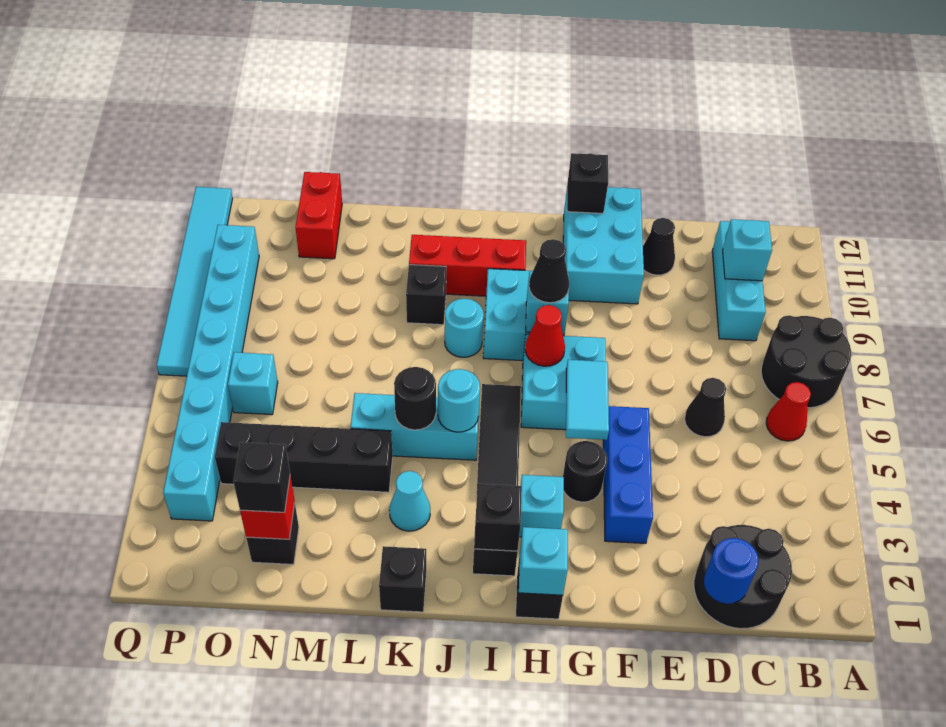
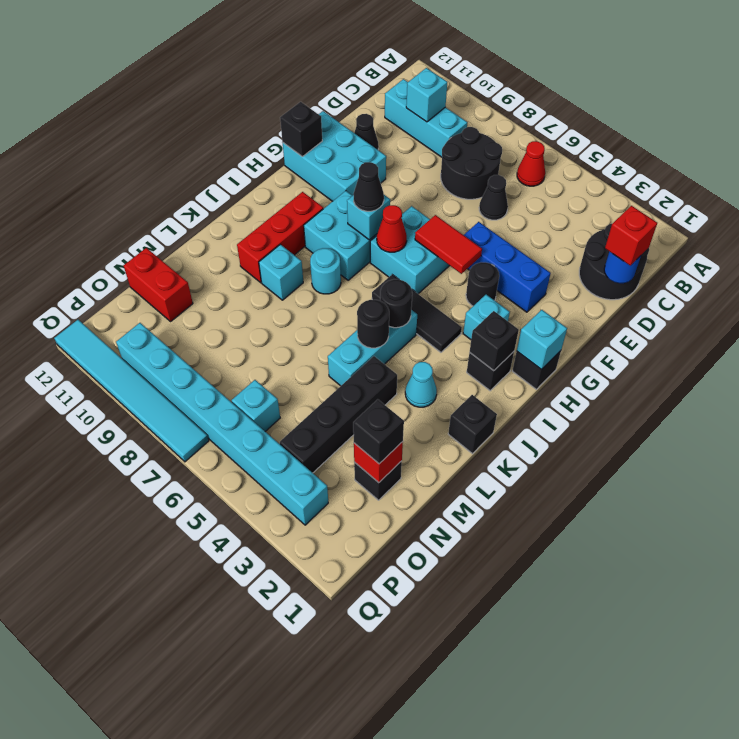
black round brick A7:B8 level 1 -> black round brick C7:D8 level 1
none -> red brick D1 level 3
cyan tile G5:G6 level 2 -> red tile G5:G6 level 2
cyan round brick J5 level 2 -> black round brick J5 level 2
black brick K9 level 1 -> cyan brick K9 level 1

